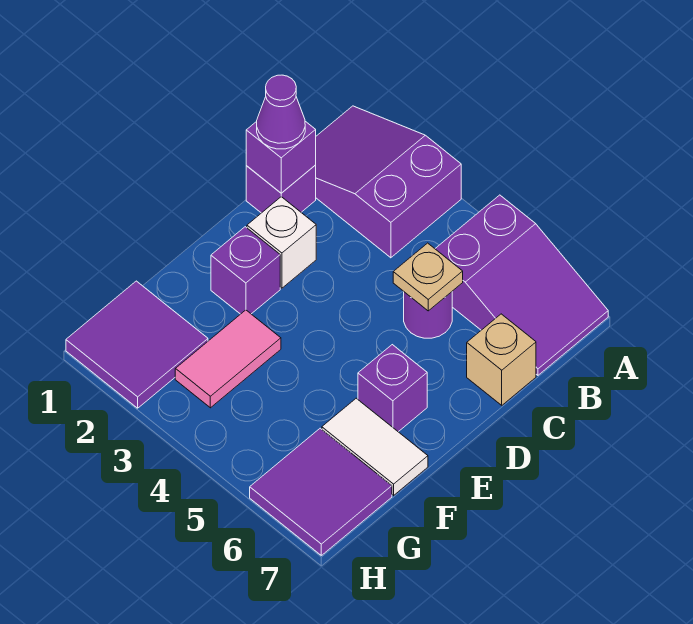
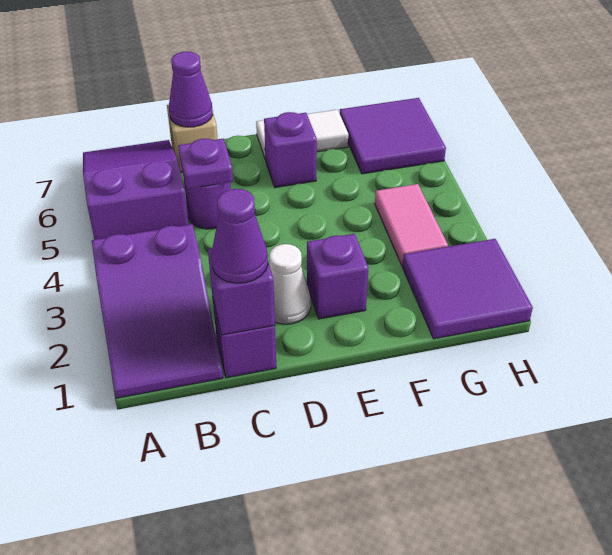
tan plate C5 level 2 -> purple plate C5 level 2
none -> purple cone C7 level 2
white brick D2 level 1 -> white cone D2 level 1
pink tile F3:G3 level 1 -> pink tile G3:G4 level 1
white tile F6:F7 level 1 -> white tile E7:F7 level 1

